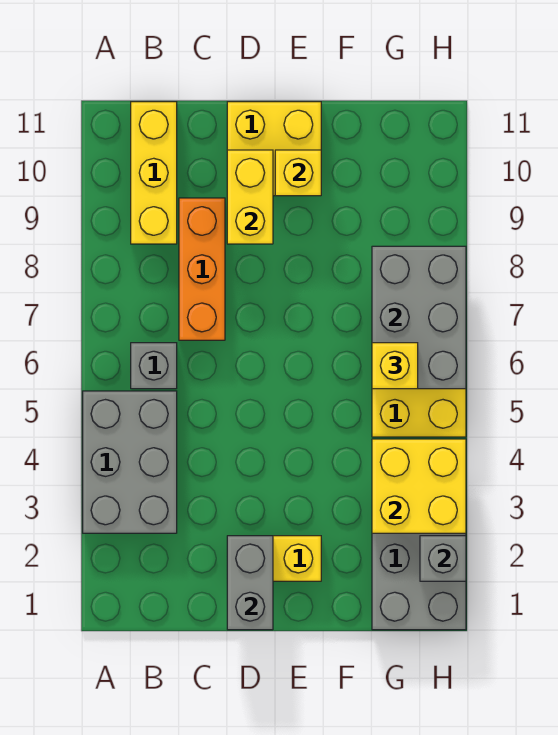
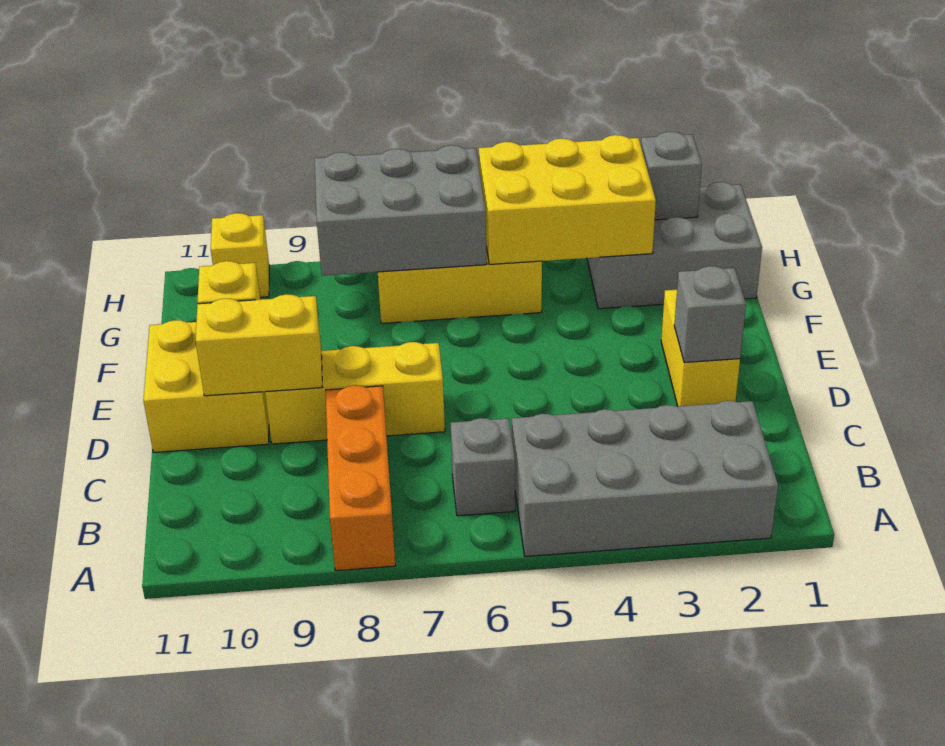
grey brick A3:B5 level 1 -> grey brick A2:B5 level 1
yellow brick B9:B11 level 1 -> yellow brick D7:D9 level 1
orange brick C7:C9 level 1 -> orange brick A8:C8 level 1
grey brick D1:D2 level 2 -> grey brick D2 level 2
yellow brick G3:H4 level 2 -> yellow brick G3:H5 level 2
yellow brick G6 level 3 -> yellow brick H10 level 1

